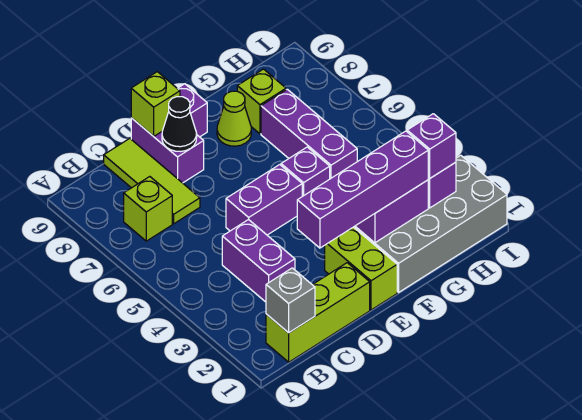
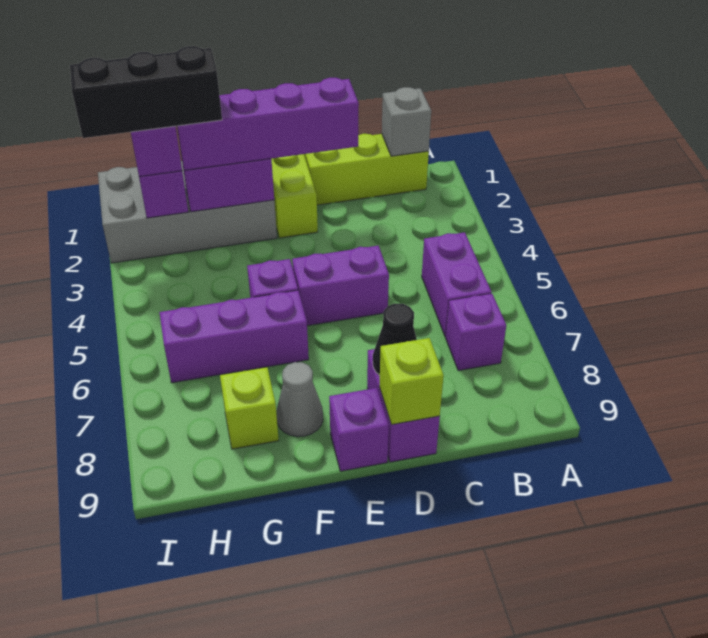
lime brick B7 level 1 -> purple brick B7 level 1
purple brick C3:C4 level 1 -> purple brick B5:B6 level 1
lime tile C7:C9 level 1 -> none
lime cone F8 level 1 -> grey cone F8 level 1
none -> black brick G2:I2 level 4
purple brick G5:G7 level 1 -> purple brick F6:H6 level 1

